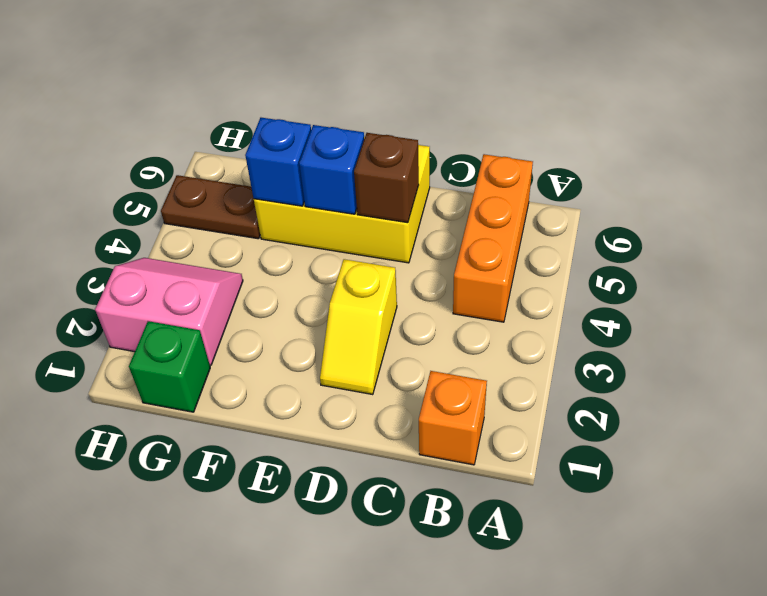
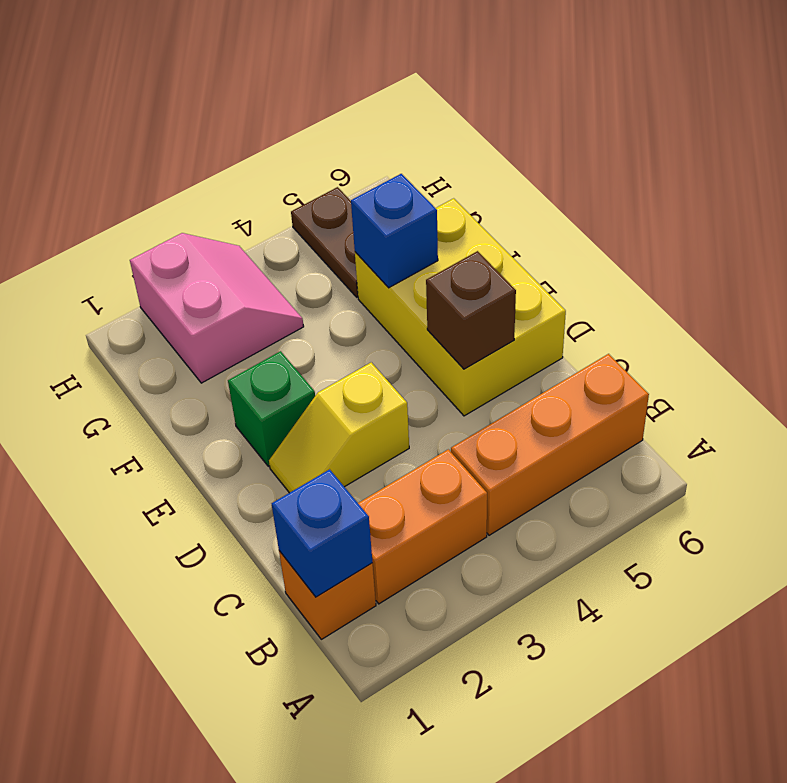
none -> orange brick B2:B3 level 1
blue brick E5 level 2 -> blue brick B1 level 2
green brick G1 level 1 -> green brick E2 level 1

